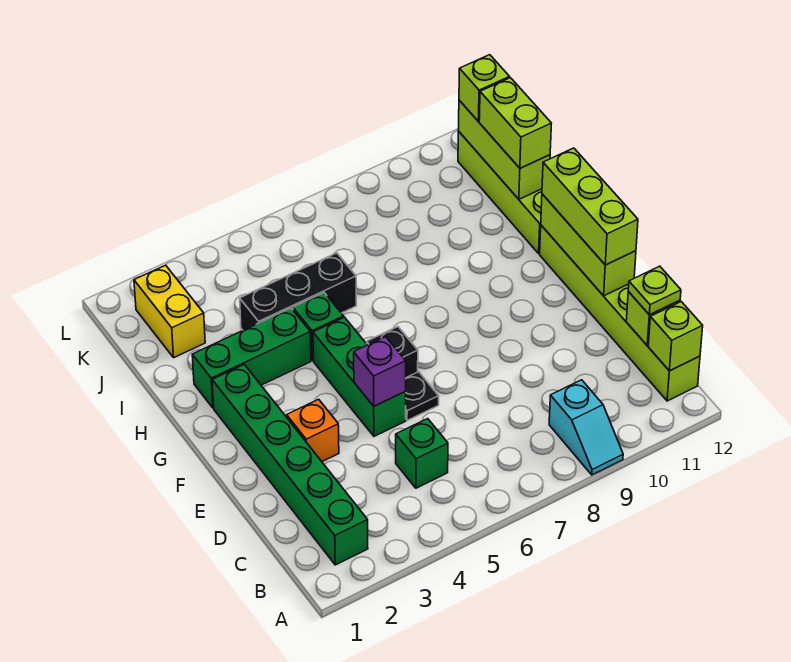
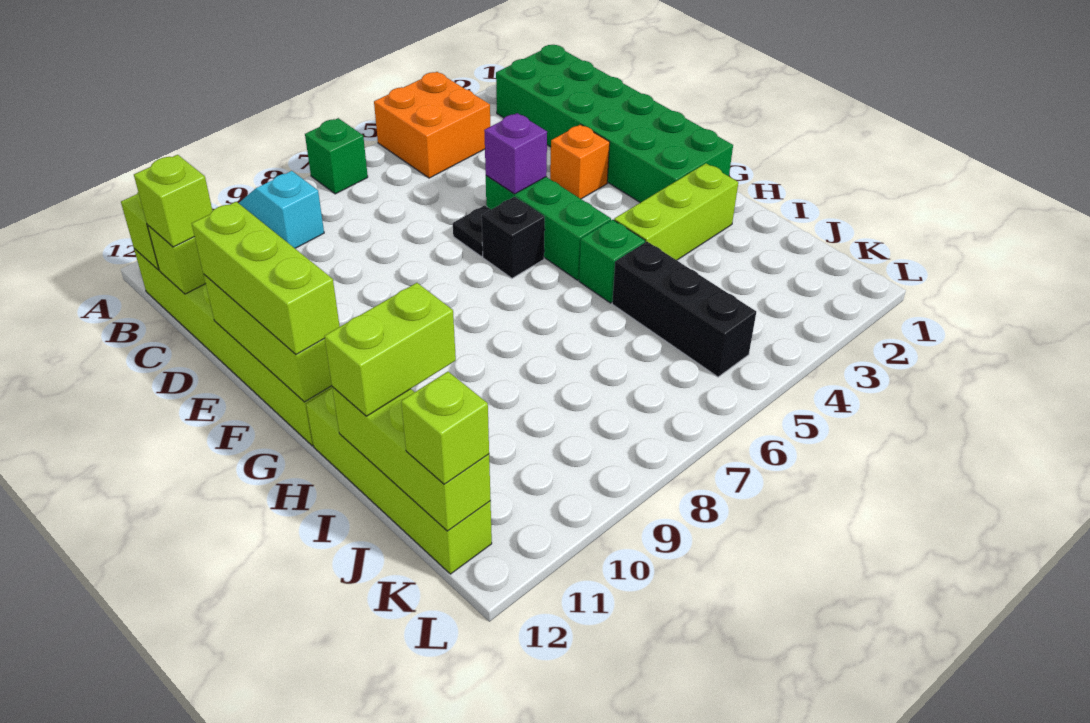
none -> orange brick A4:B5 level 1
green brick B2:G2 level 1 -> green brick B1:G2 level 1
green brick C5 level 1 -> green brick A7 level 1
lime plate C12 level 3 -> lime brick C12 level 3
green brick H2:H4 level 1 -> lime brick H2:H4 level 1
black brick I4:I6 level 1 -> black brick I5:K5 level 1
lime brick I12:J12 level 3 -> lime brick I11:I12 level 3
yellow brick J2:K2 level 1 -> none

